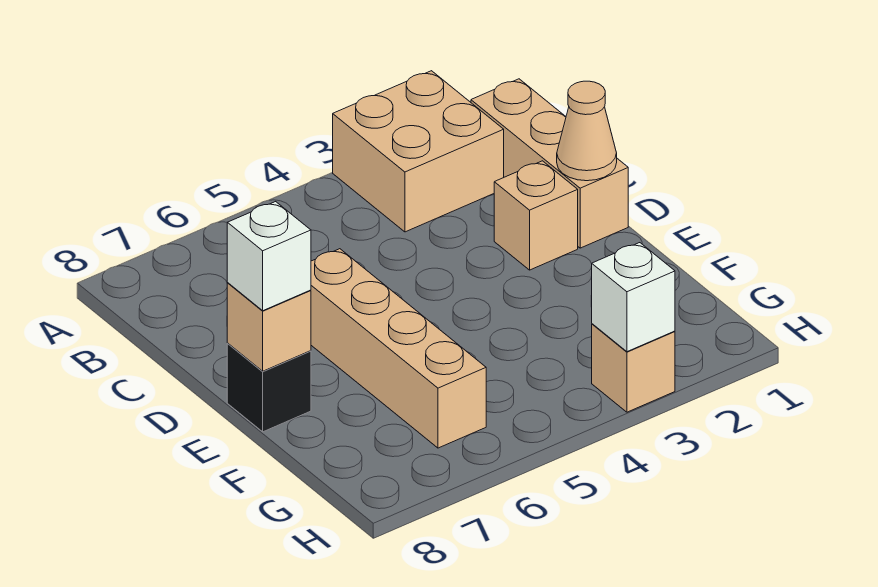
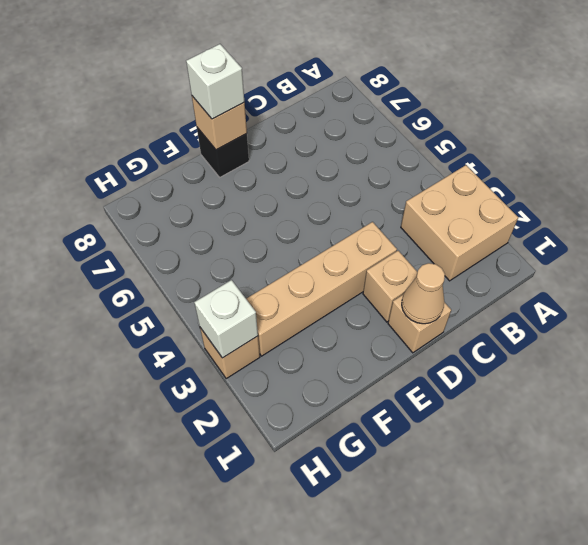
tan brick B1:D1 level 1 -> tan brick D1 level 1
tan brick D6:G6 level 1 -> tan brick D3:G3 level 1

